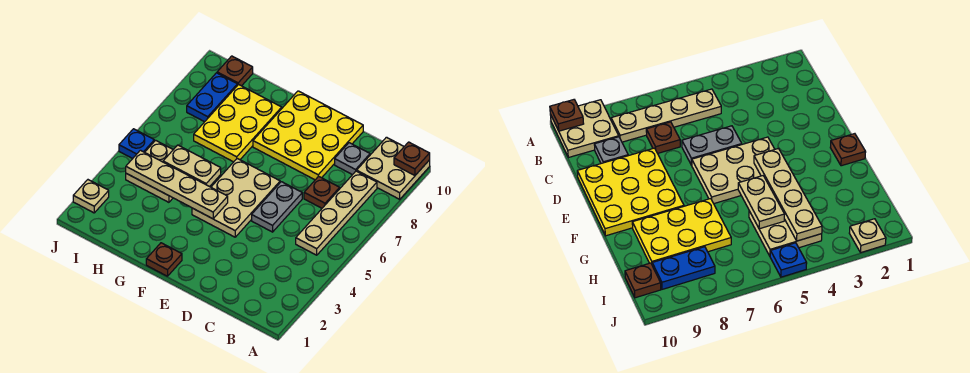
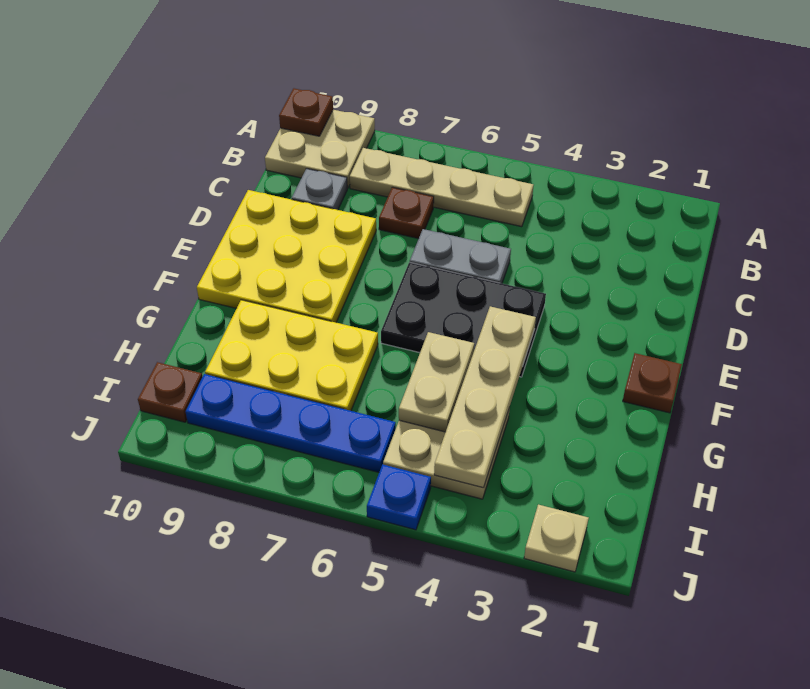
tan plate E4:F6 level 1 -> black plate E4:F6 level 1
blue plate I8:I9 level 1 -> blue plate I6:I9 level 1

